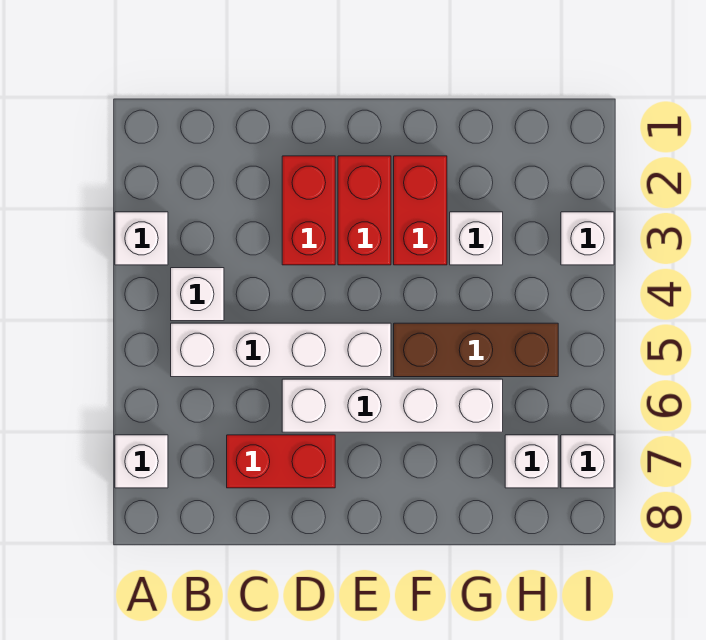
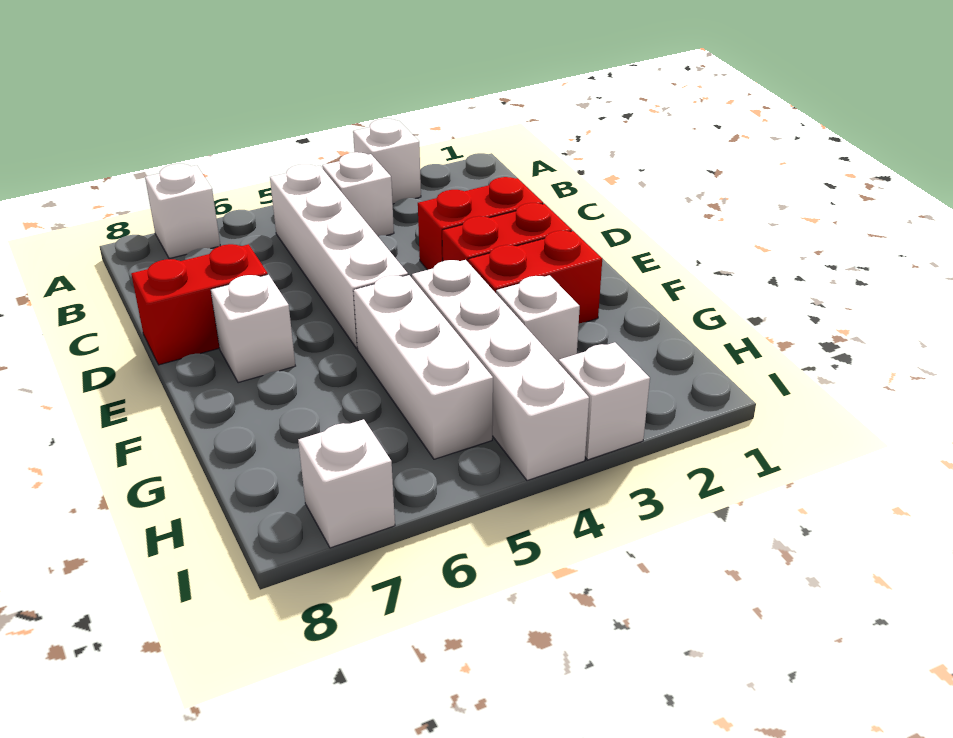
red brick C7:D7 level 1 -> red brick D7:D8 level 1
white brick D6:G6 level 1 -> white brick F4:I4 level 1
brown brick F5:H5 level 1 -> white brick F5:H5 level 1
white brick H7 level 1 -> white brick E7 level 1

